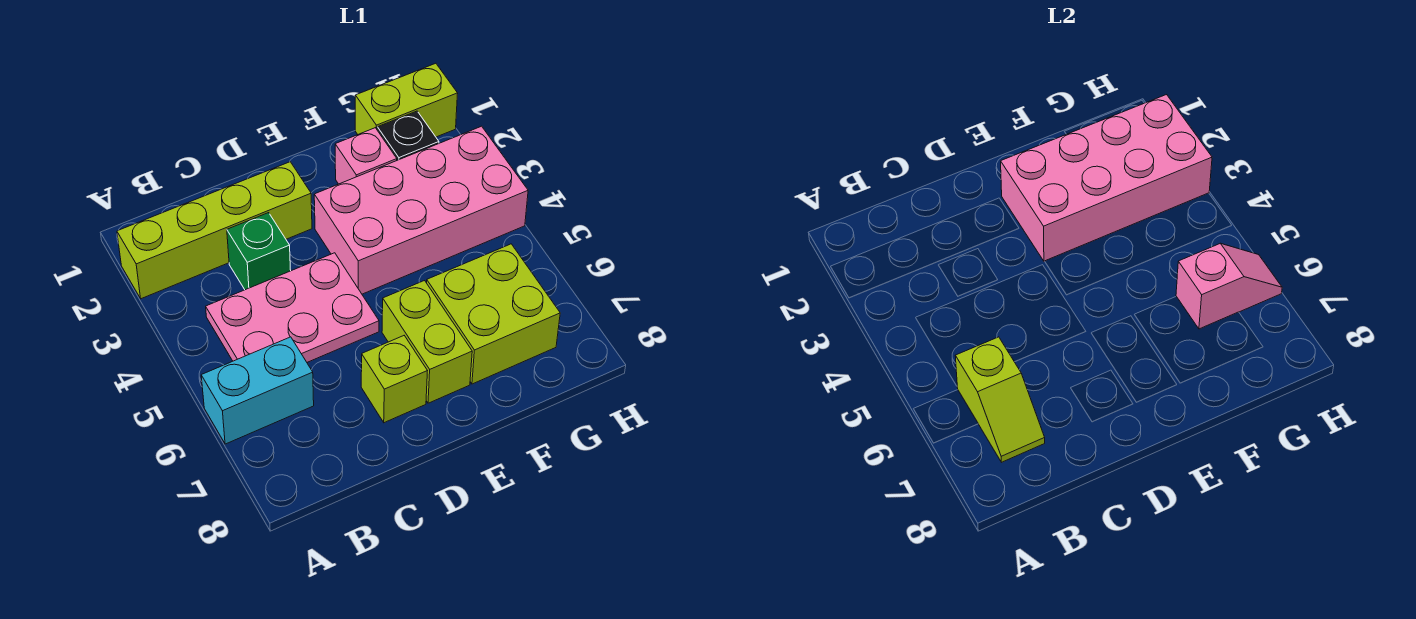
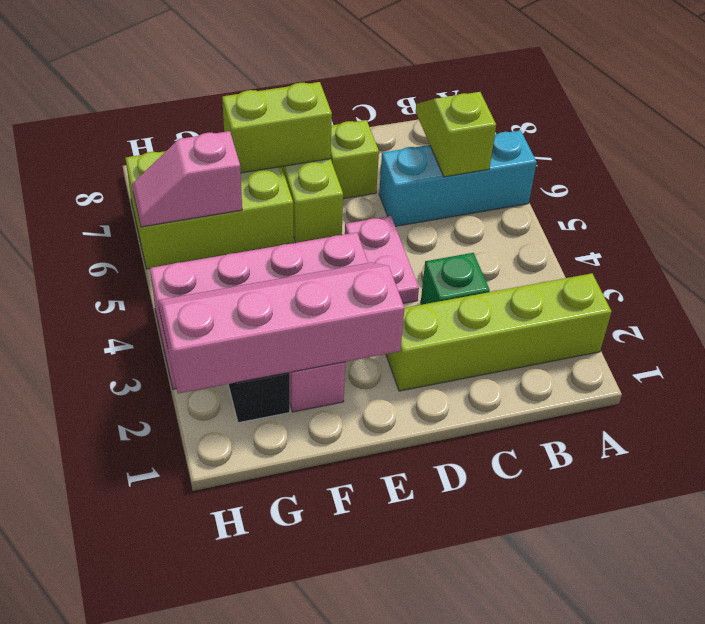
cyan brick A6:B6 level 1 -> cyan brick A6:C6 level 1
pink plate B4:D5 level 1 -> pink plate D4:D5 level 1
pink brick E2:H3 level 2 -> pink slope E2:H3 level 2 top 2
lime brick F6:G7 level 1 -> lime brick F6:H7 level 1
lime brick G1:H1 level 1 -> lime brick E7:F7 level 2

